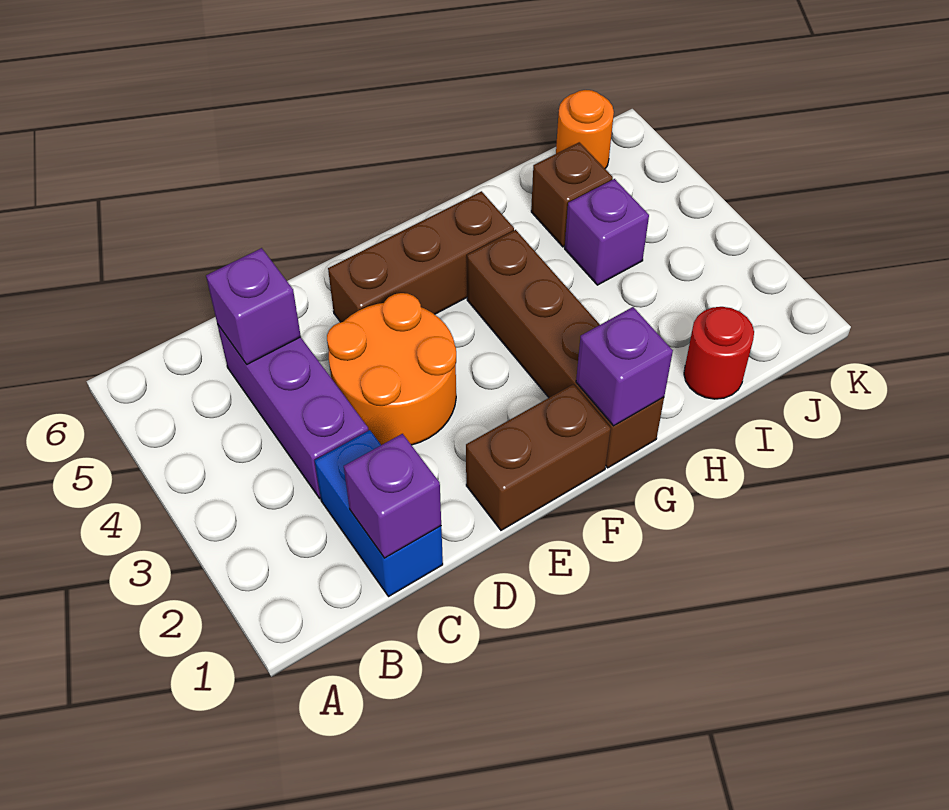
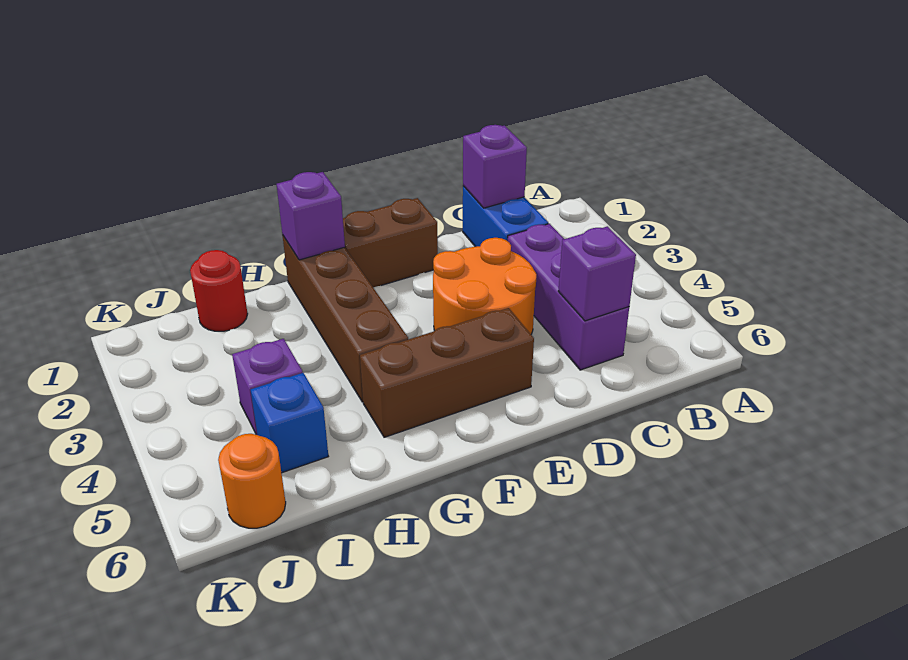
brown brick I5 level 1 -> blue brick I5 level 1

